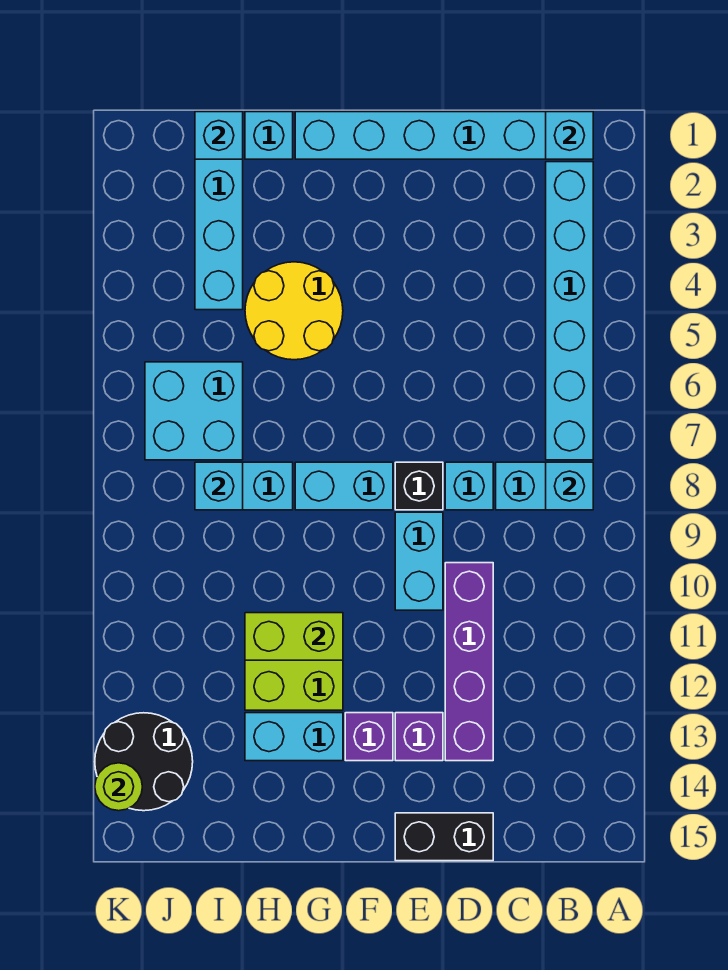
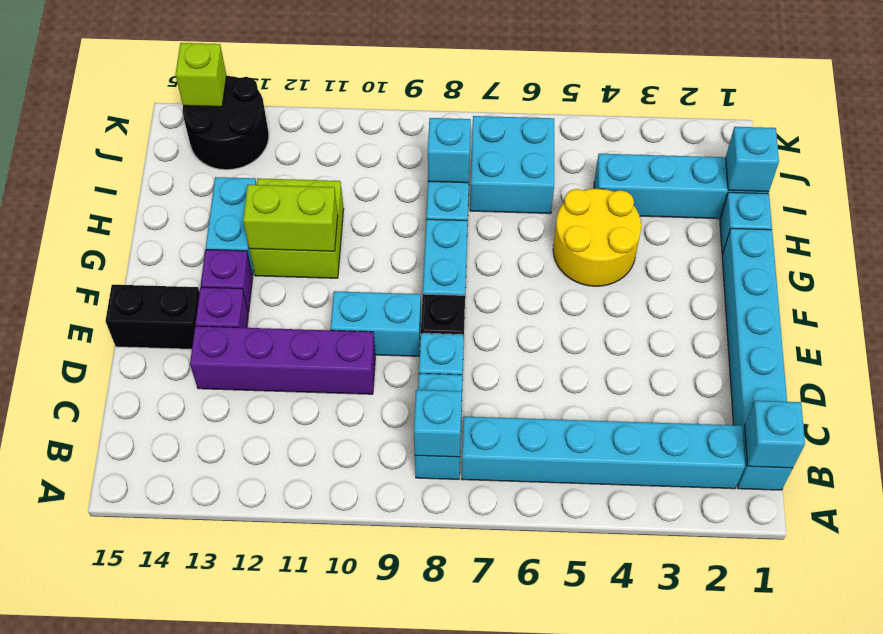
black brick D15:E15 level 1 -> black brick E14:E15 level 1
lime brick G11:H11 level 2 -> lime brick G11:G12 level 2
lime round brick K14 level 2 -> lime brick K14 level 2

